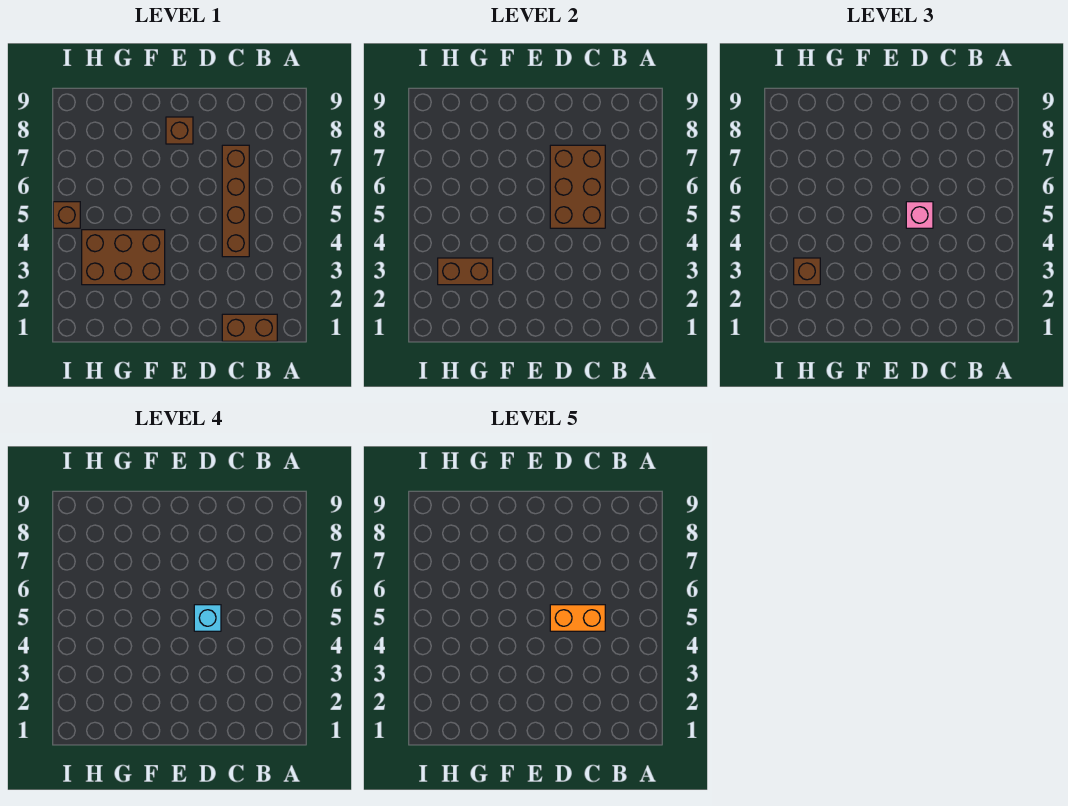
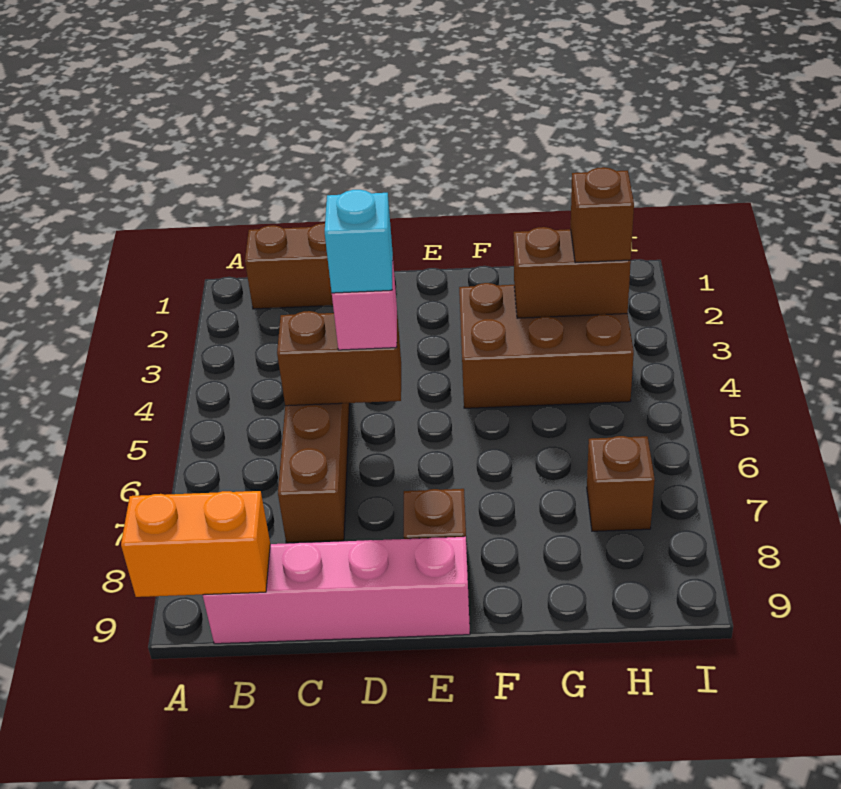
none -> pink brick B9:E9 level 1
brown brick C5:D7 level 2 -> brown brick C5:D5 level 2
orange brick C5:D5 level 5 -> orange brick A9:B9 level 2
brown brick I5 level 1 -> brown brick H7 level 1

